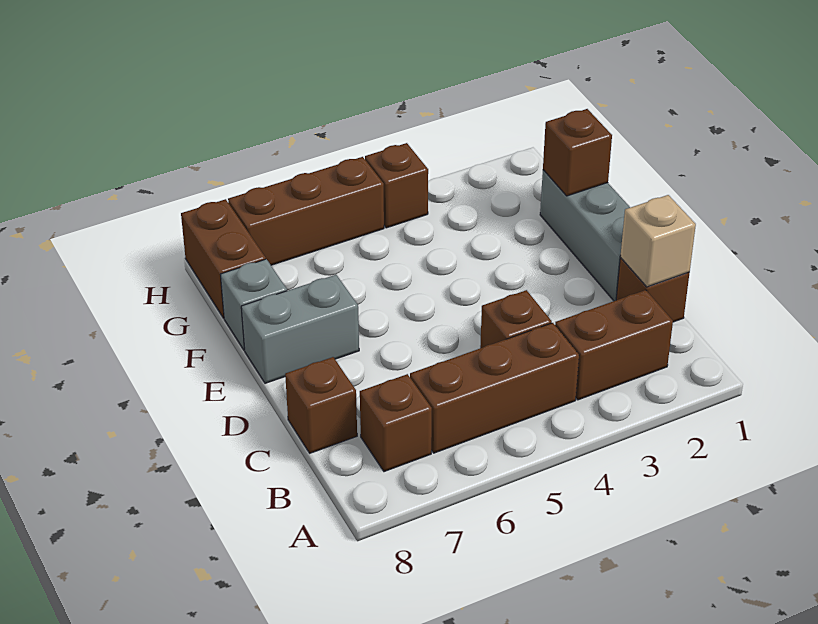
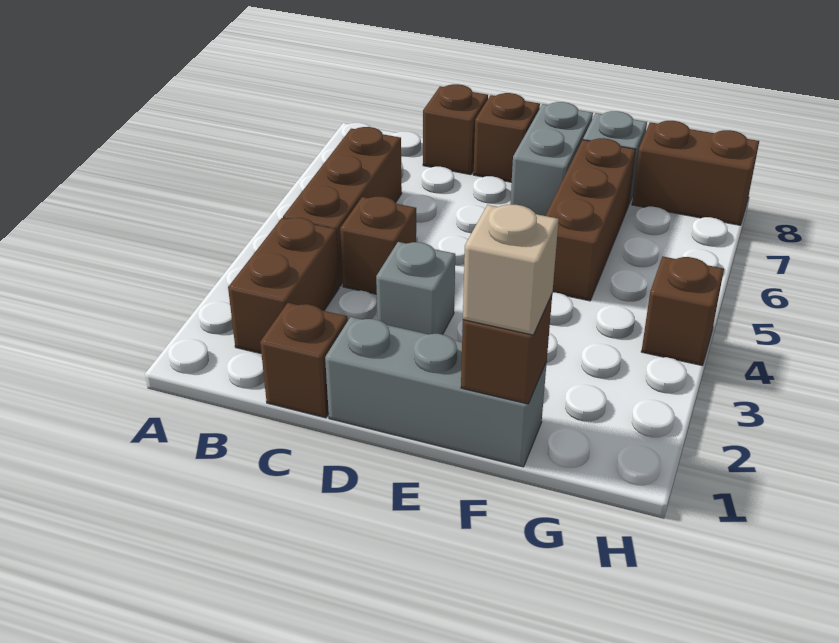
brown brick B7 level 1 -> brown brick D8 level 1
tan brick C1 level 2 -> tan brick F1 level 3
none -> grey brick D3 level 1
brown brick H5:H7 level 1 -> brown brick F5:F7 level 1

